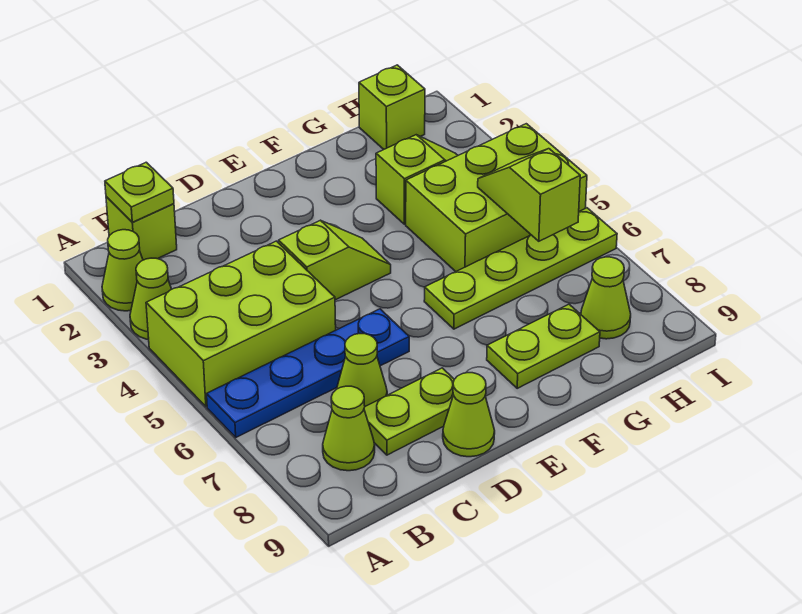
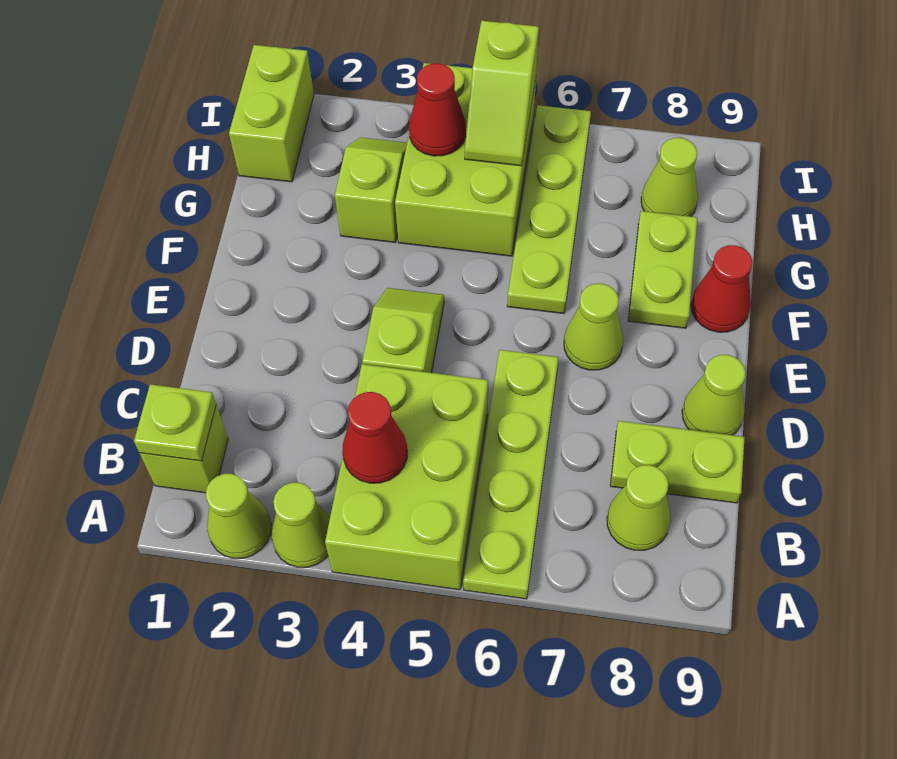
blue plate A6:D6 level 1 -> lime plate A6:D6 level 1
none -> red cone B4 level 2
lime cone C7 level 1 -> lime cone E7 level 1
lime plate C8:D8 level 1 -> lime plate C8:C9 level 1
none -> red cone F9 level 1
lime brick H1 level 1 -> lime brick H1:I1 level 1
none -> red cone H4 level 2
lime slope H5:H6 level 2 top 6 -> lime slope H5:I5 level 2 top I

